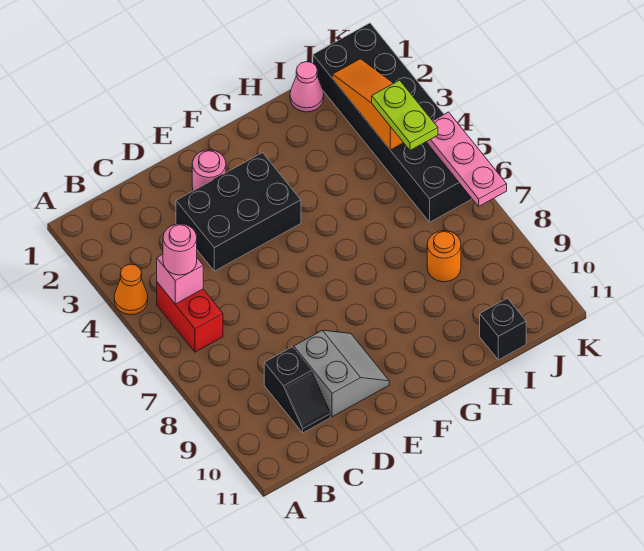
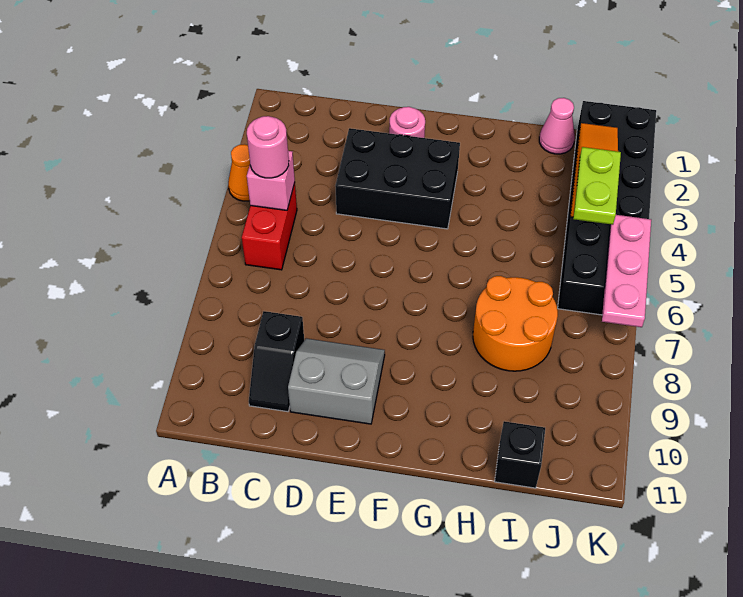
grey slope D9:E10 level 1 top D -> grey slope D9:E10 level 1 top 10
orange round brick I8 level 1 -> orange round brick H7:I8 level 1

